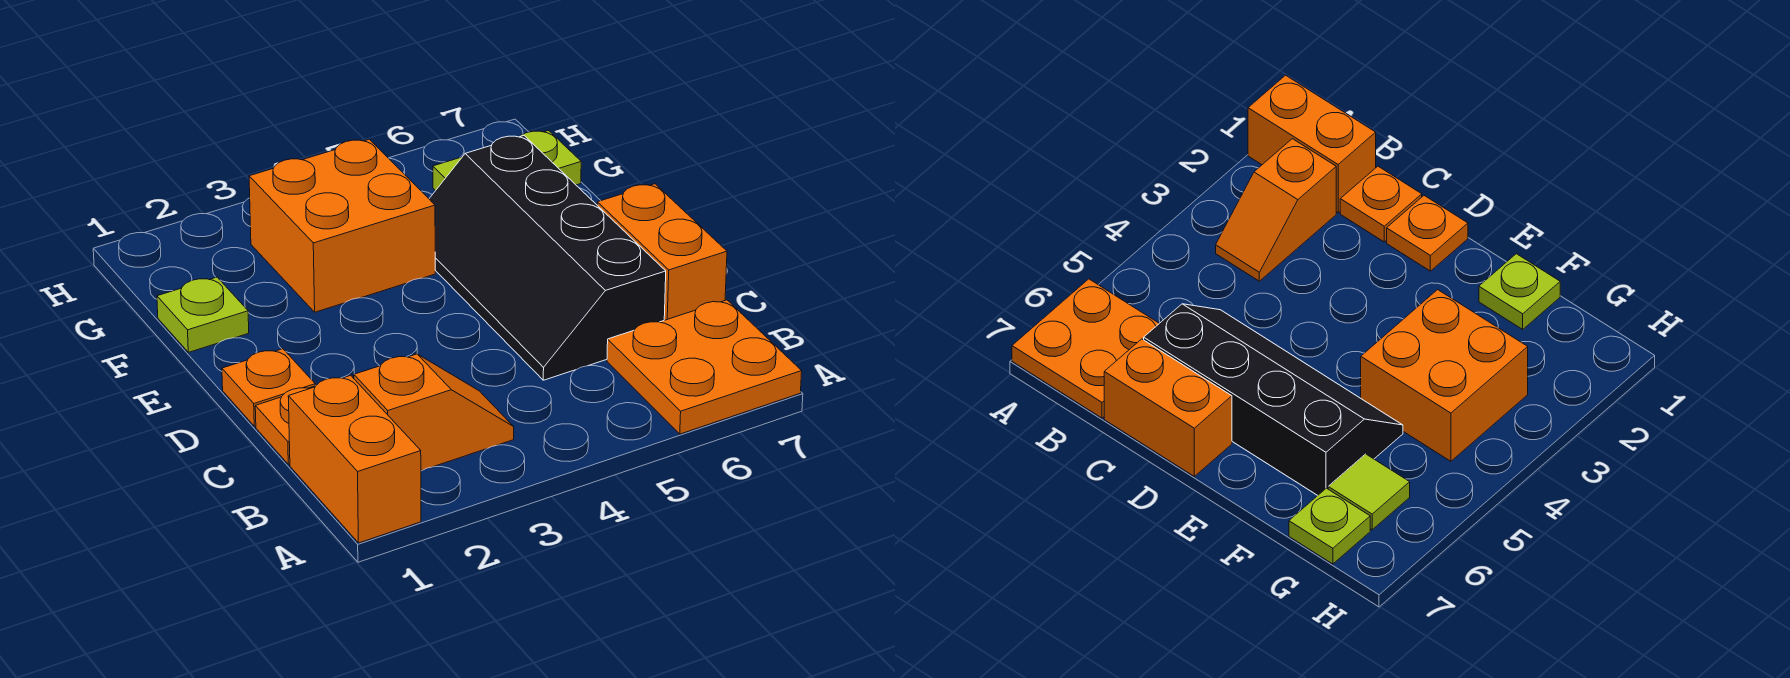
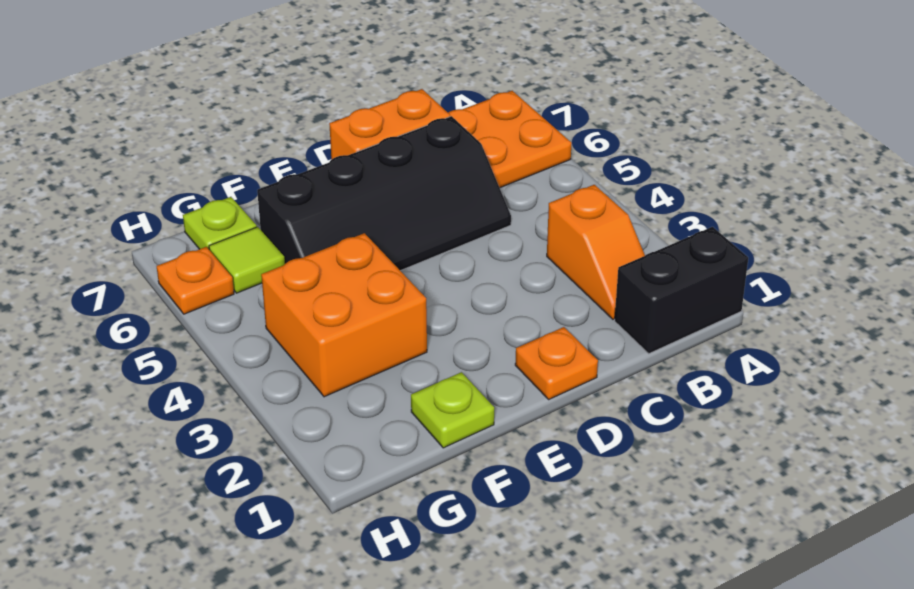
orange brick A1:B1 level 1 -> black brick A1:B1 level 1
orange slope B2:B3 level 1 top 2 -> orange slope B2:B3 level 1 top 3
orange plate C1 level 1 -> orange plate H6 level 1

